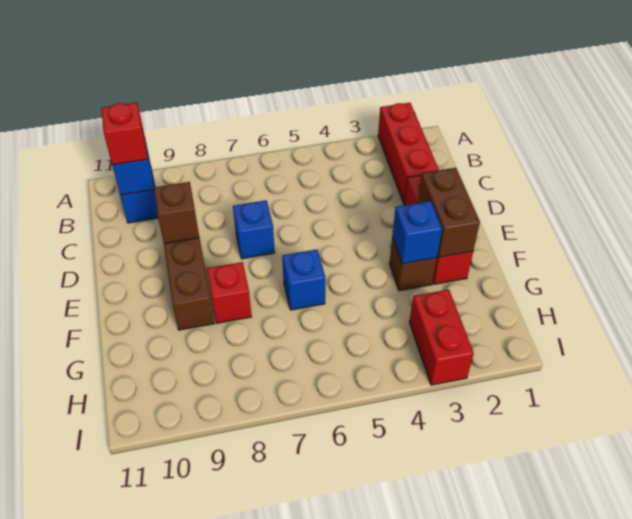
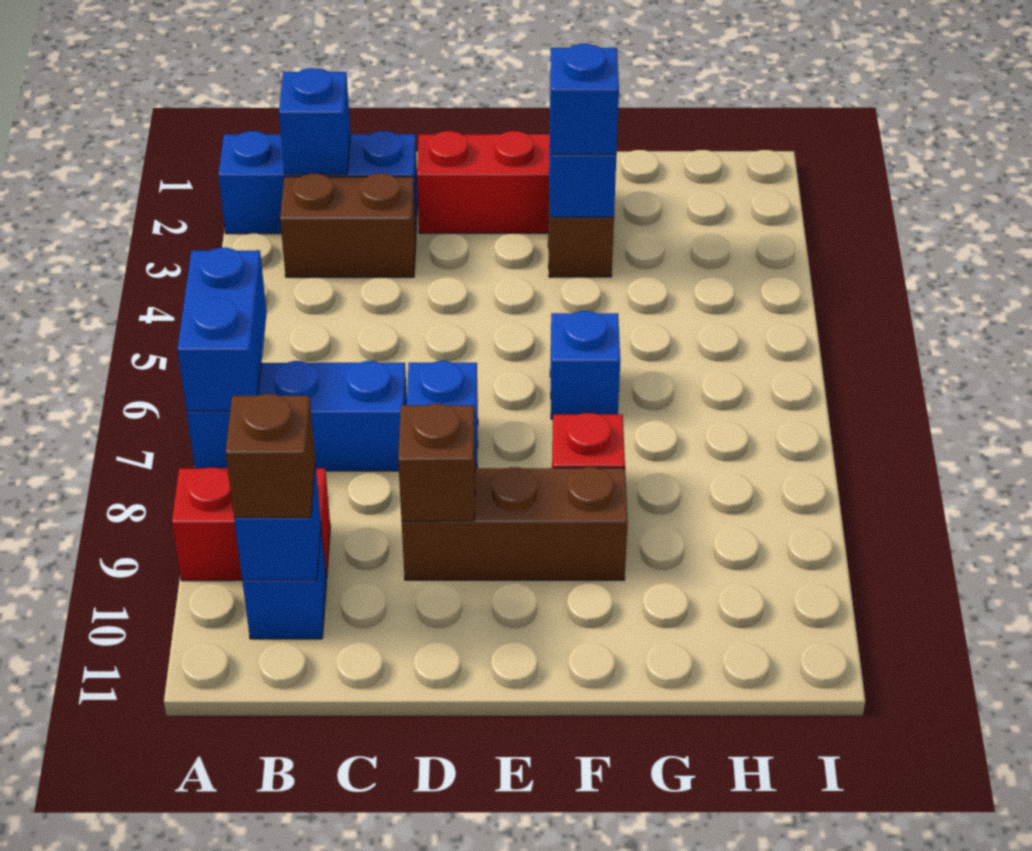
red brick A2:C2 level 1 -> blue brick A2:C2 level 1
none -> blue brick A6:A7 level 2
none -> blue brick A7:C7 level 1
none -> blue brick B2 level 2
red brick B10 level 3 -> brown brick B10 level 3
brown brick E2:F2 level 2 -> brown brick B3:C3 level 1
none -> blue brick F3 level 3
red brick H3:I3 level 1 -> red brick A9:B9 level 1

